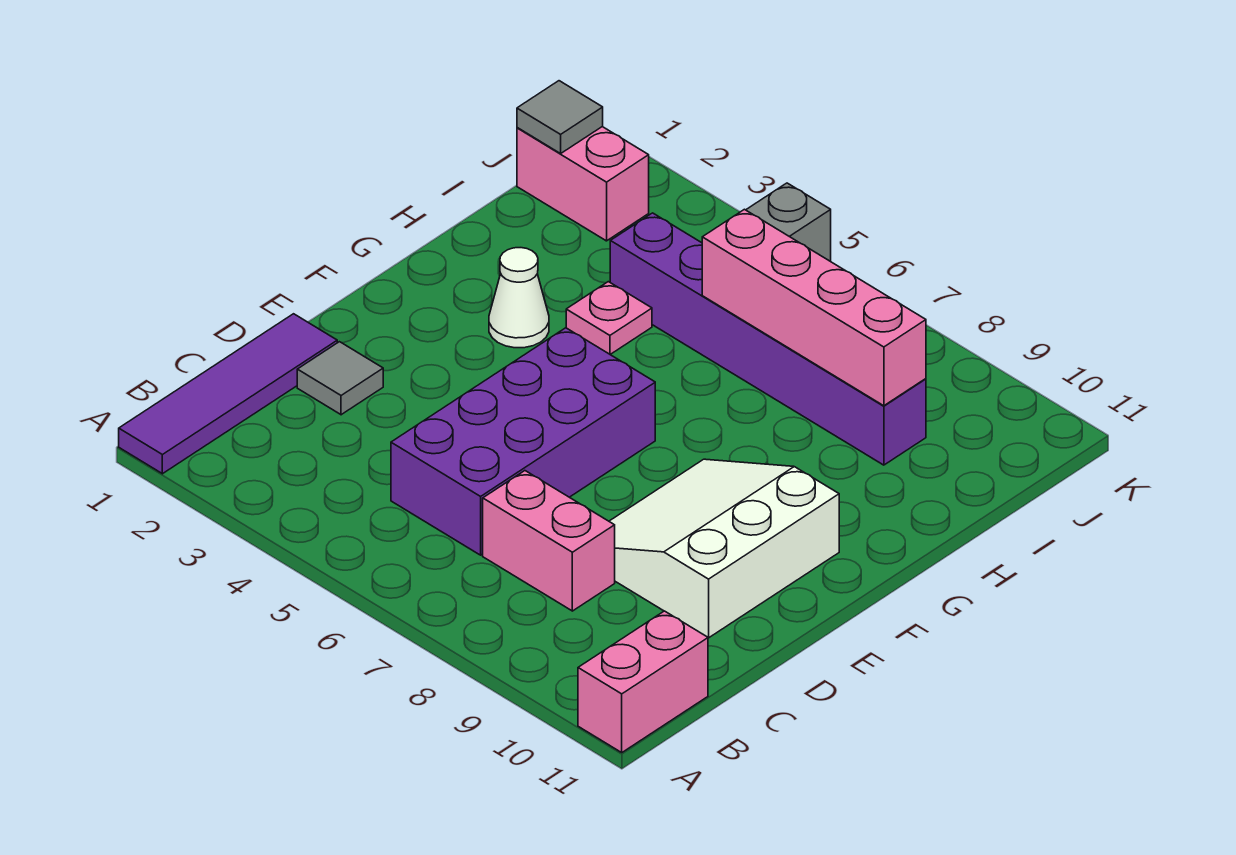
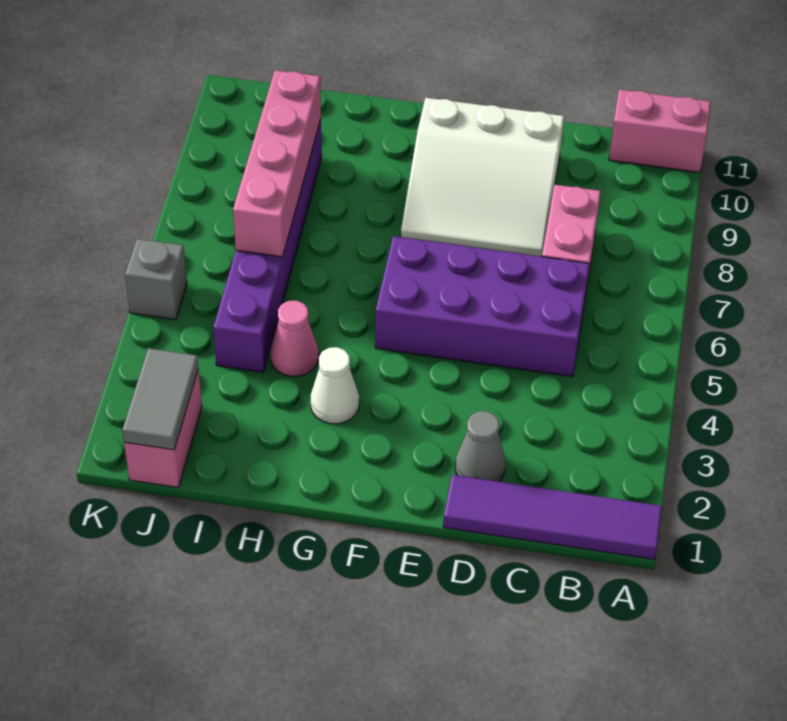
grey tile D2 level 1 -> grey cone D2 level 1
pink plate H4 level 1 -> pink cone H4 level 1
grey tile J1 level 2 -> grey tile J1:J2 level 2

